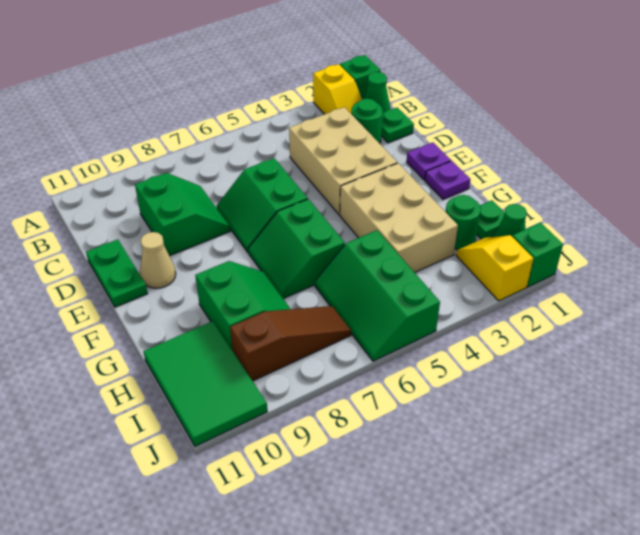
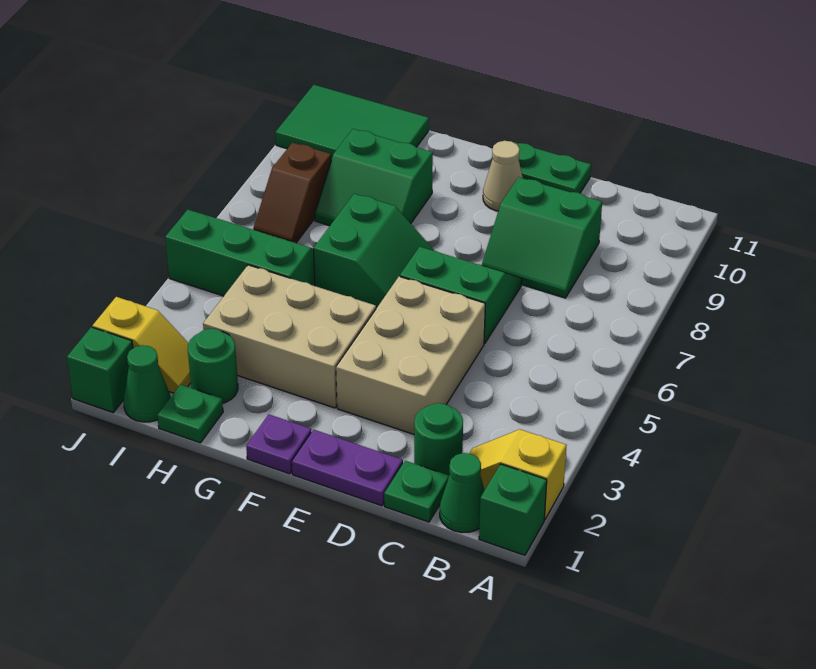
tan brick C3:E4 level 1 -> tan brick D3:E5 level 1
purple plate E1 level 1 -> purple plate D1:E1 level 1
green slope F6:G7 level 1 top 6 -> green slope F6:G7 level 1 top G
brown slope I7:I9 level 1 top 9 -> brown slope I7:I8 level 1 top 8

